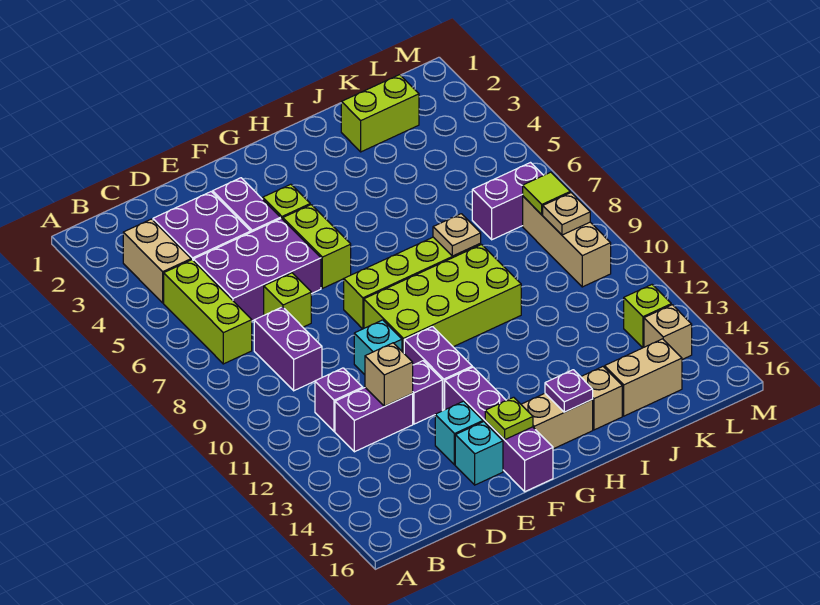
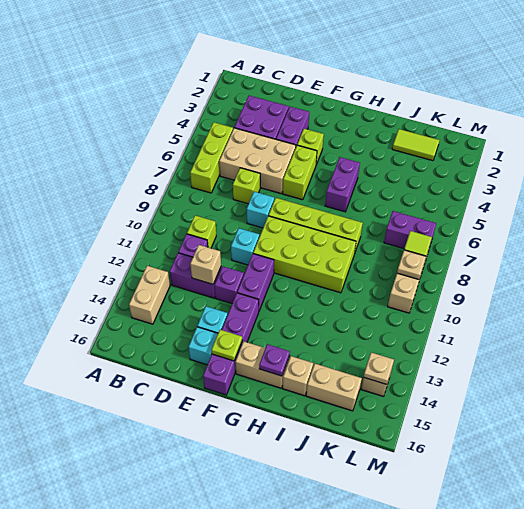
tan brick B3:B4 level 1 -> tan brick B13:B14 level 1
purple brick C5:E6 level 1 -> tan brick C5:E6 level 1
purple brick C8:C9 level 1 -> purple brick H5:H6 level 1
none -> cyan brick E8 level 1
tan plate I8 level 2 -> tan plate L14 level 2
lime brick J2:K2 level 1 -> lime tile J2:K2 level 1
lime brick L13 level 1 -> lime brick C10 level 1

